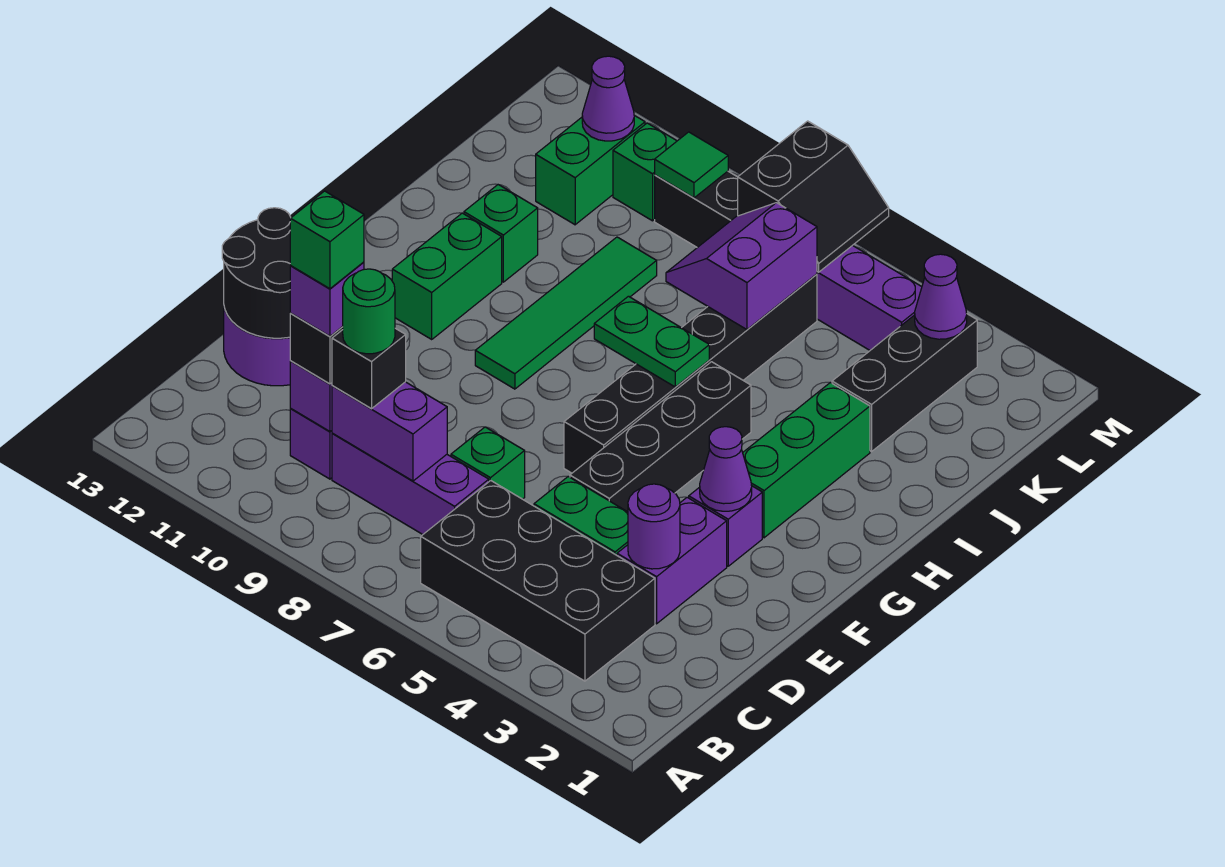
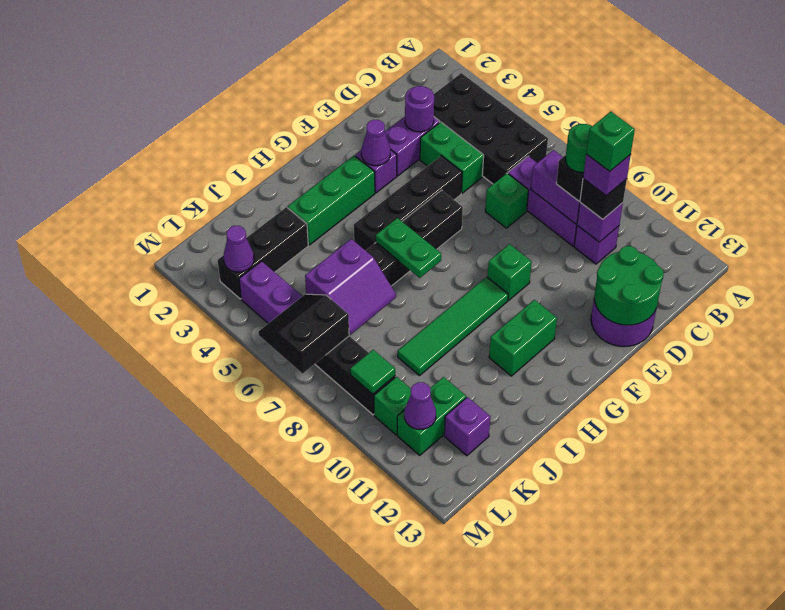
black round brick D12:E13 level 2 -> green round brick D12:E13 level 2
green brick I11 level 1 -> green brick F9 level 1
none -> purple brick K12 level 1

